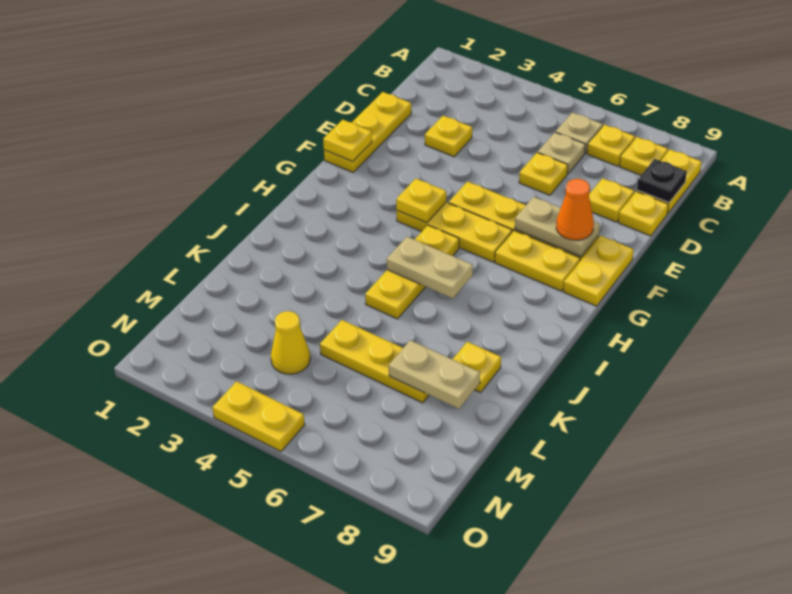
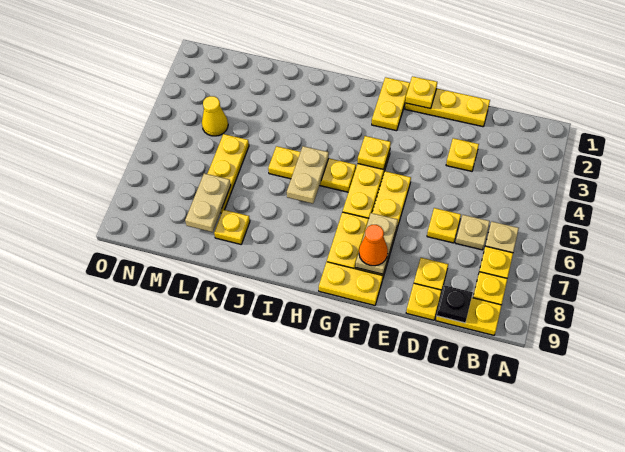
yellow plate O4:O5 level 1 -> yellow plate G1:G2 level 1

